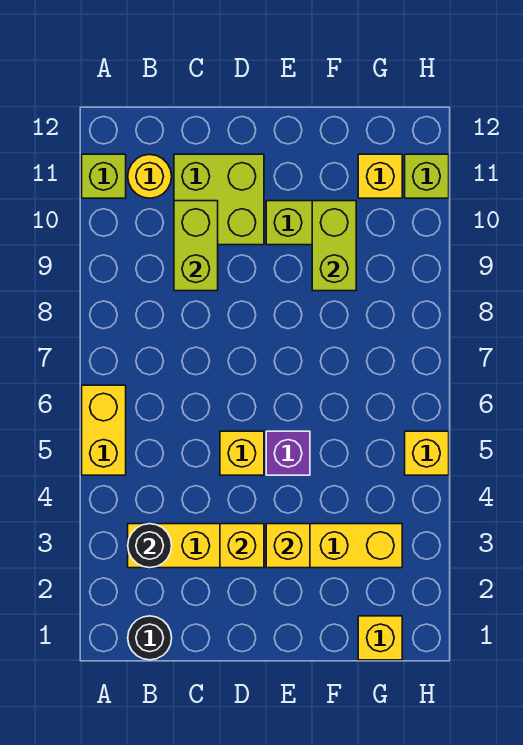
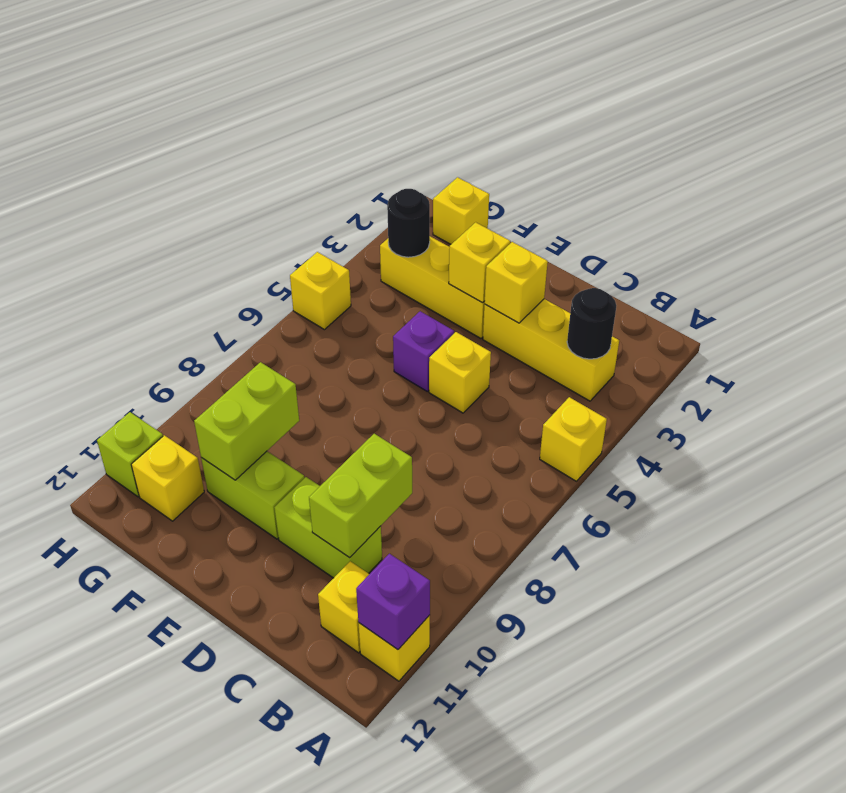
yellow brick A5:A6 level 1 -> yellow brick A5 level 1
lime brick A11 level 1 -> yellow brick A11 level 1
none -> purple brick A11 level 2
black round brick B1 level 1 -> black round brick G3 level 2
yellow round brick B11 level 1 -> yellow brick B11 level 1
lime brick C10:D11 level 1 -> lime brick C10:D10 level 1

